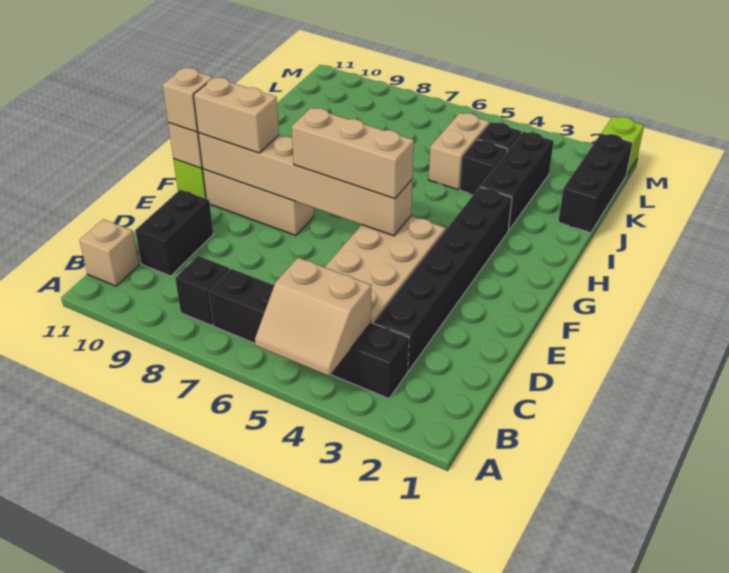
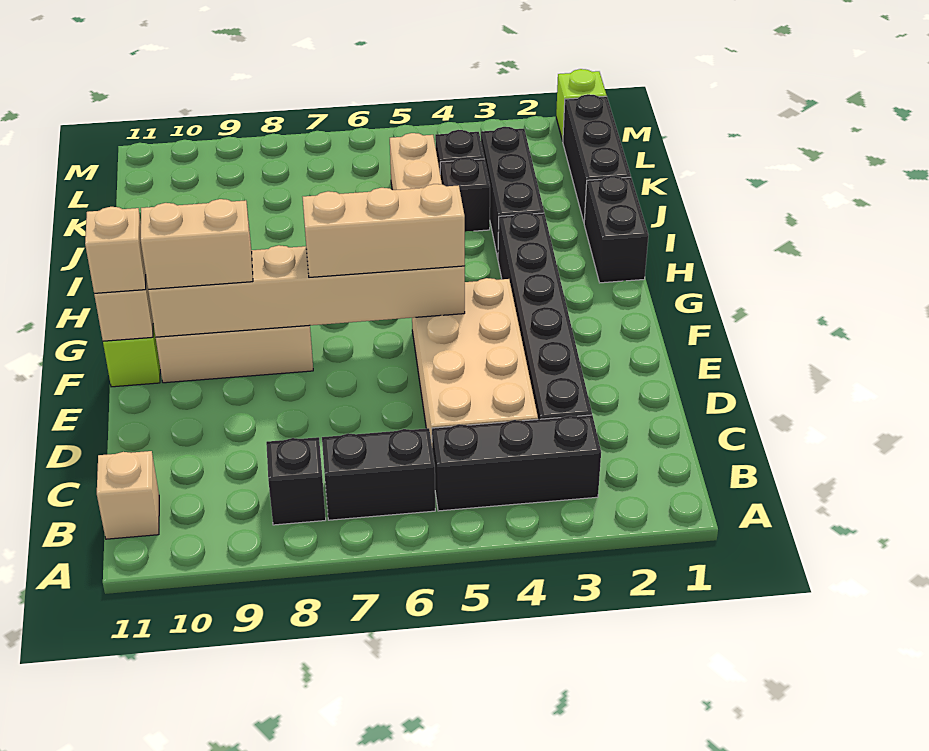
tan slope A4:B5 level 2 top B -> none
black brick C10:D10 level 1 -> black brick H1:I1 level 1

